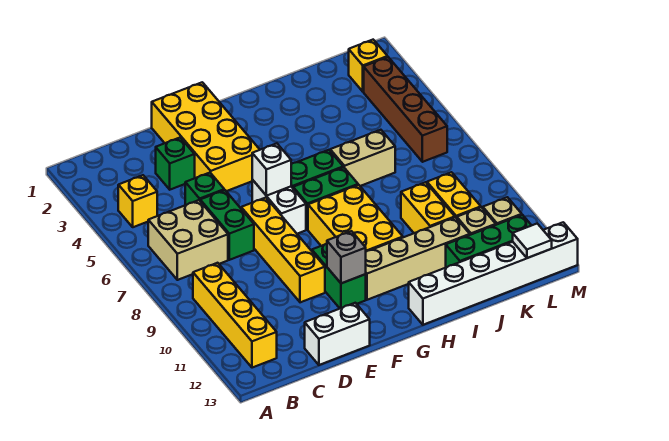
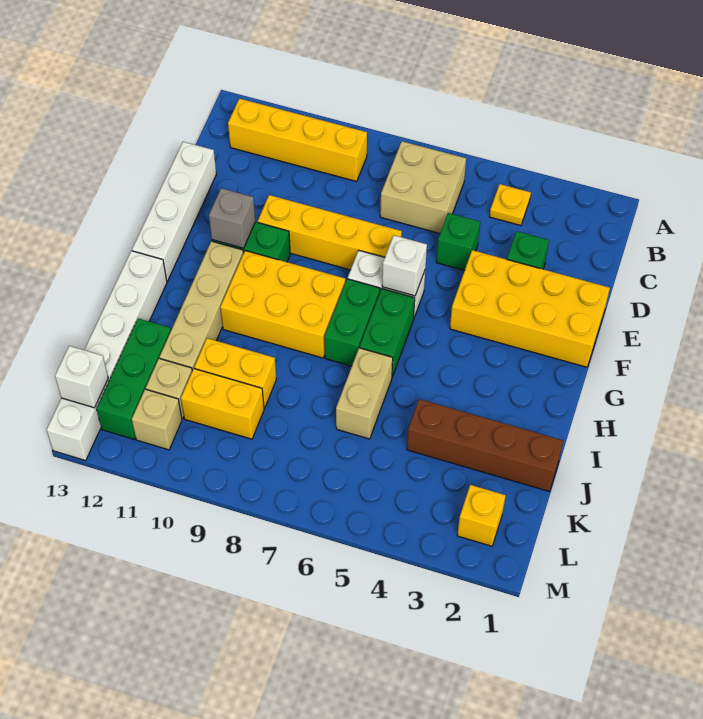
yellow brick B4 level 1 -> yellow plate B4 level 1
green brick D6:D7 level 1 -> none
white brick D13:E13 level 1 -> white brick D13:G13 level 1
brown brick L3:L6 level 1 -> brown brick J1:J4 level 1
white tile L13 level 2 -> white brick L13 level 2

